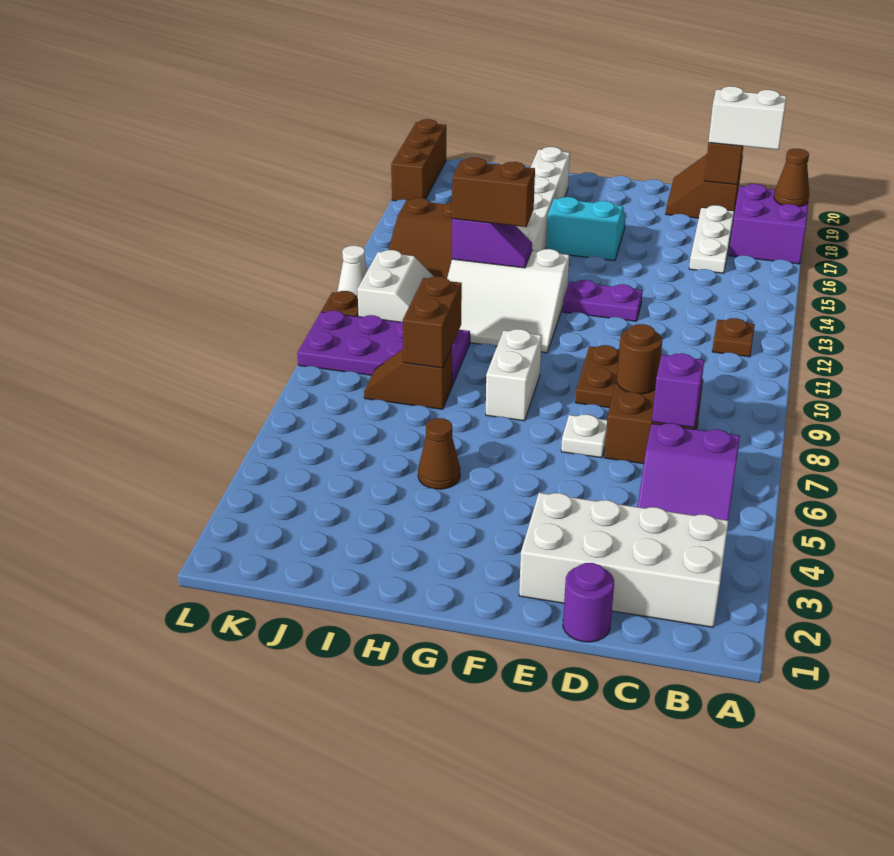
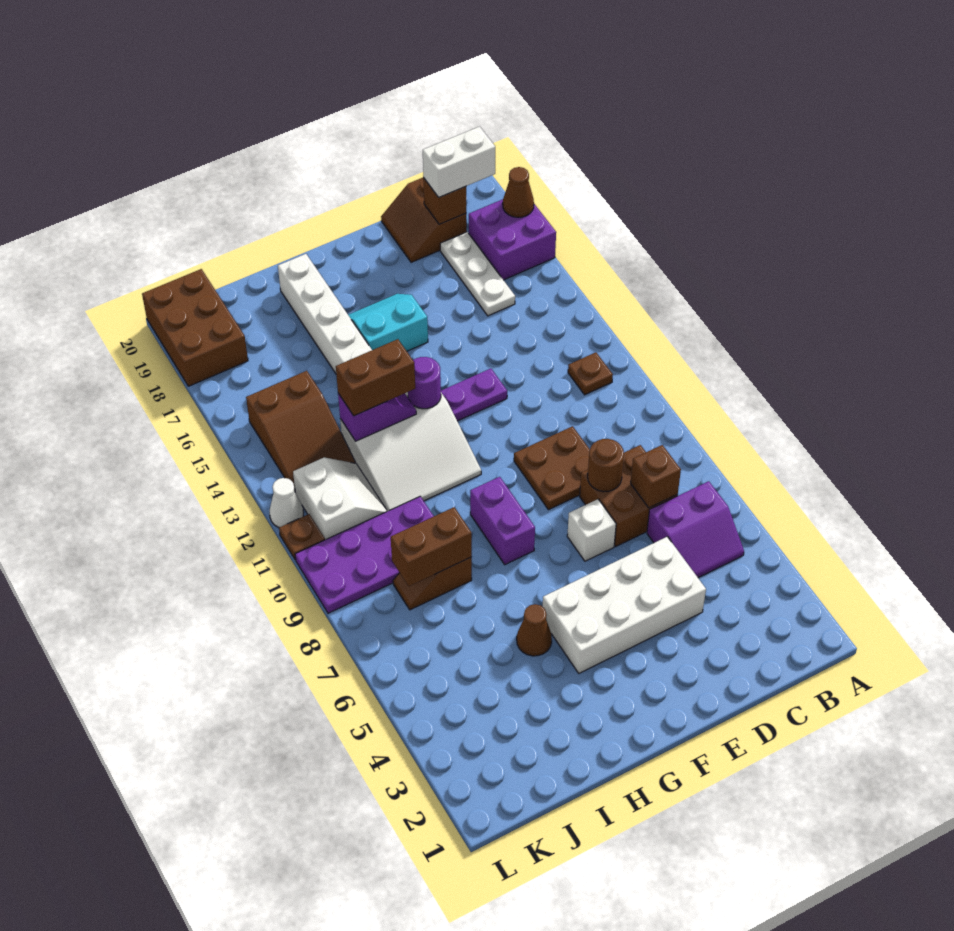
white brick B2:E3 level 1 -> white brick D4:G5 level 1
purple brick C7 level 2 -> brown brick C7 level 2
purple round brick D1 level 1 -> purple round brick G13 level 2
white plate E7 level 1 -> white brick E7 level 1
white brick G8:G9 level 1 -> purple brick G8:G9 level 1
brown brick I8:I9 level 2 -> brown brick I8:J8 level 2
brown brick L18:L20 level 1 -> brown brick K18:L20 level 1

